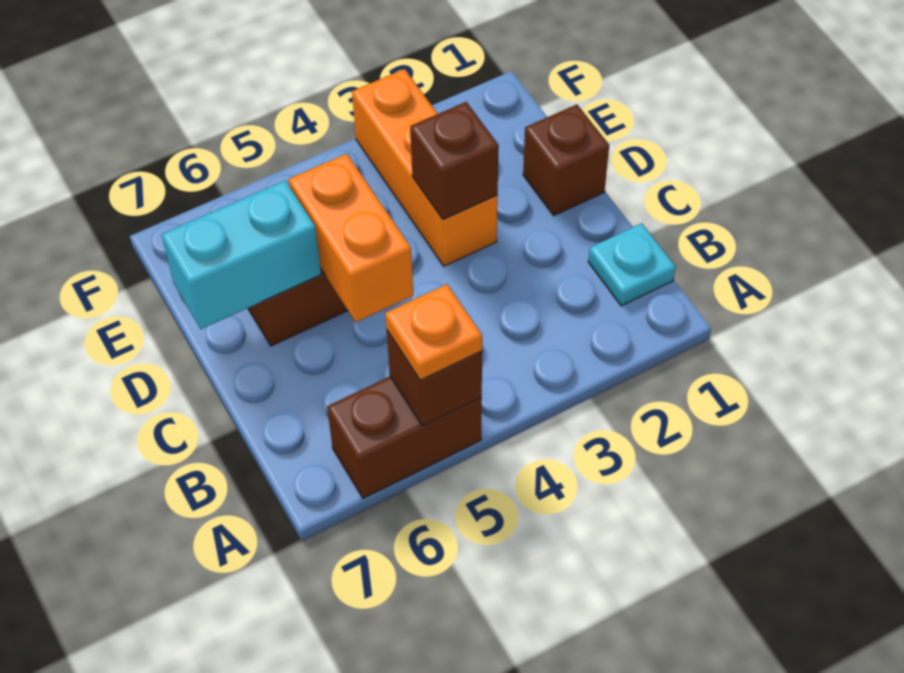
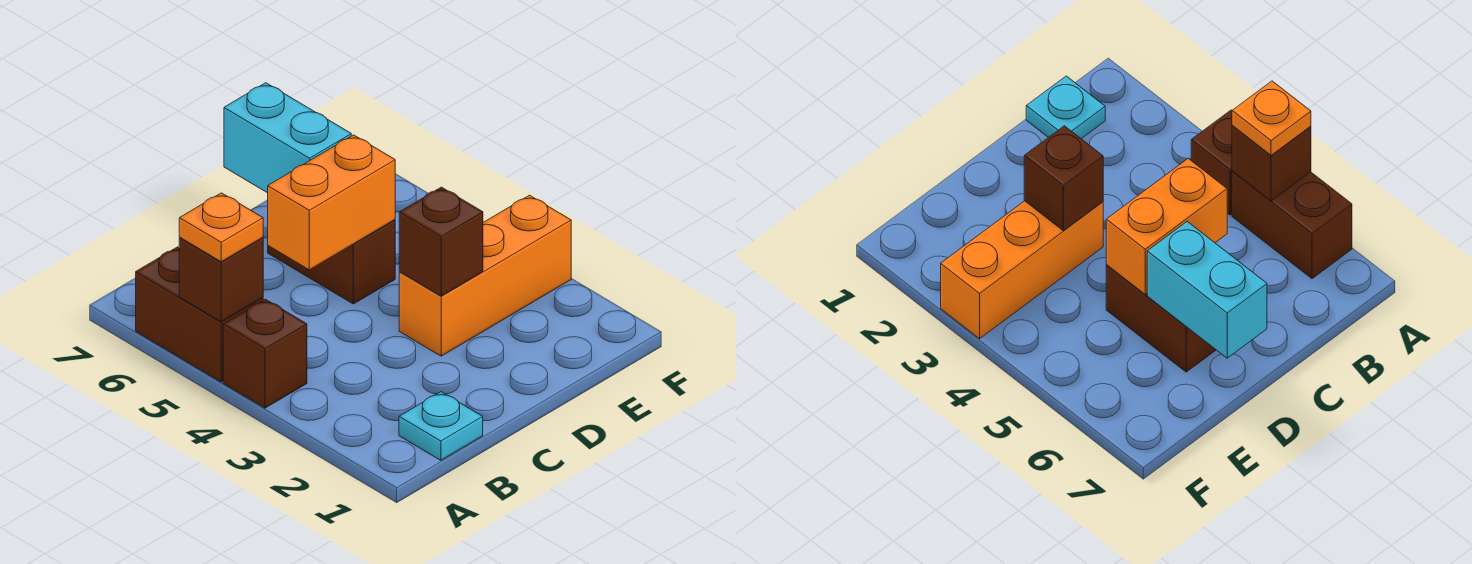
brown brick D1 level 1 -> brown brick A4 level 1

